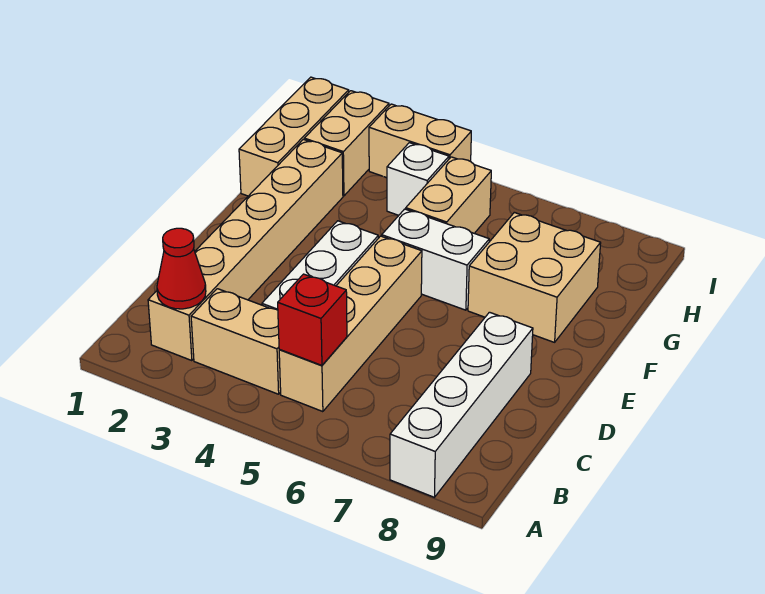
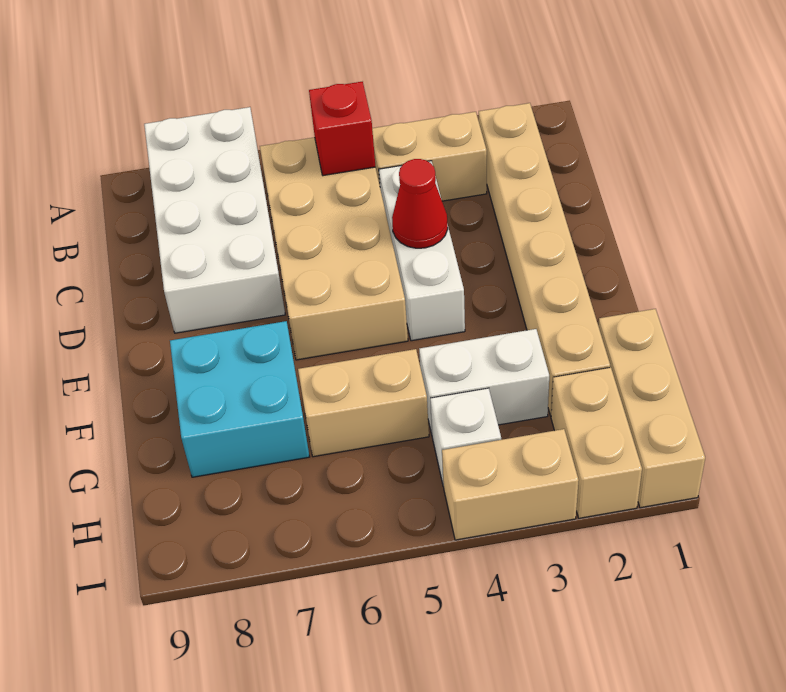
white brick A8:D8 level 1 -> white brick A7:D8 level 1
red cone B2 level 2 -> red cone D4 level 2
tan brick B5:E5 level 1 -> tan brick B5:E6 level 1
white brick F5:F6 level 1 -> white brick G3:G4 level 1
tan brick F7:G8 level 1 -> cyan brick F7:G8 level 1
tan brick G5:H5 level 1 -> tan brick G5:G6 level 1

